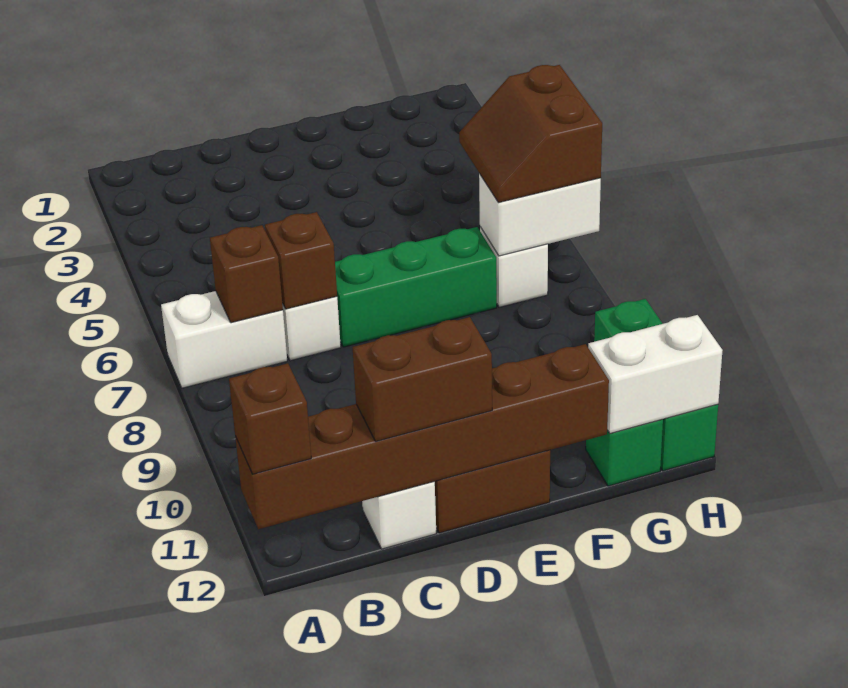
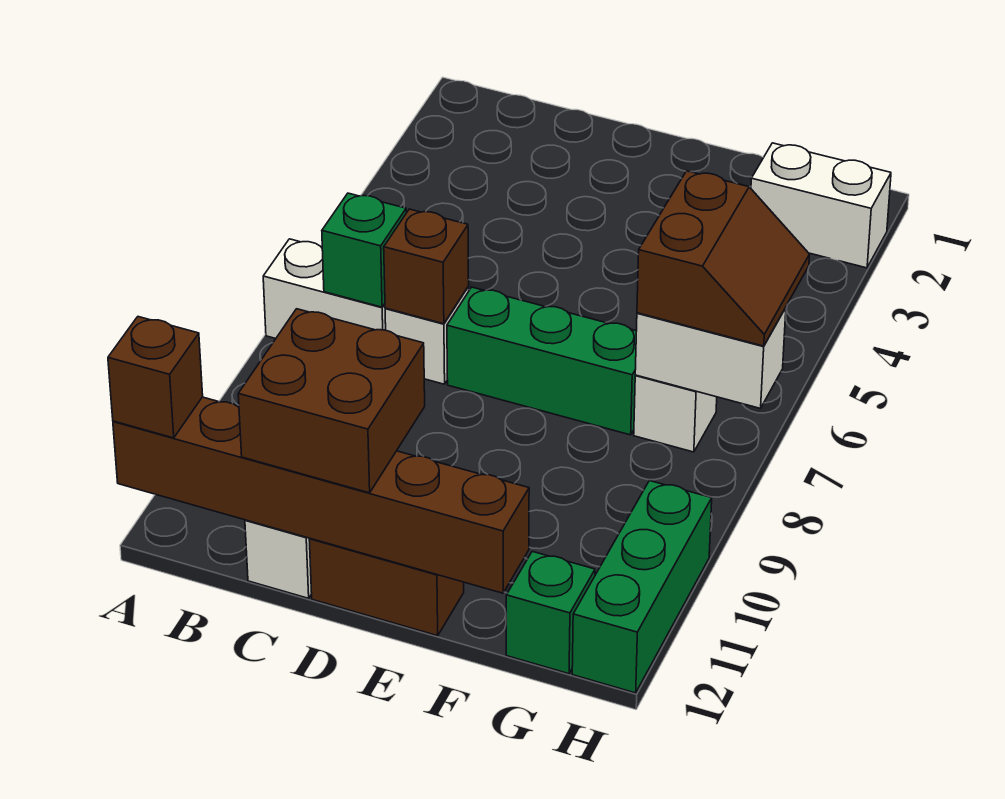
brown brick B7 level 2 -> green brick B7 level 2
brown brick C12:D12 level 3 -> brown brick C11:D12 level 3
brown slope G6:H7 level 3 top H -> brown slope G6:H7 level 3 top G
white brick G12:H12 level 2 -> white brick G2:H2 level 1

